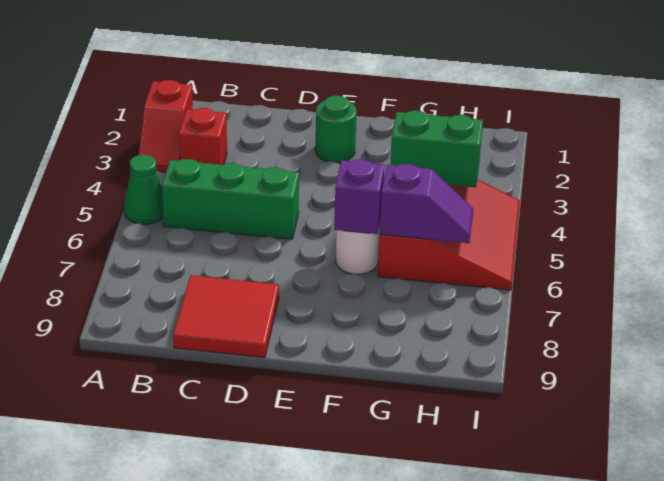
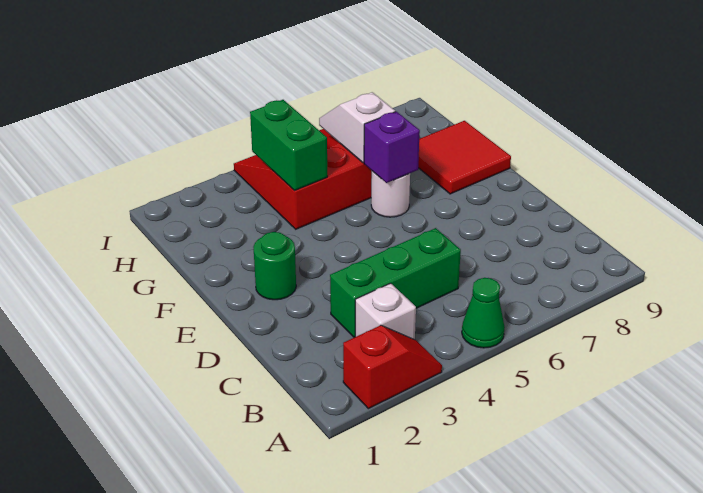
red brick B3 level 1 -> white brick B3 level 1
green brick B5:D5 level 1 -> green brick C3:C5 level 1
red tile C8:D9 level 1 -> red tile F8:G9 level 1
purple slope G6:H6 level 2 top G -> white slope G6:H6 level 2 top G

